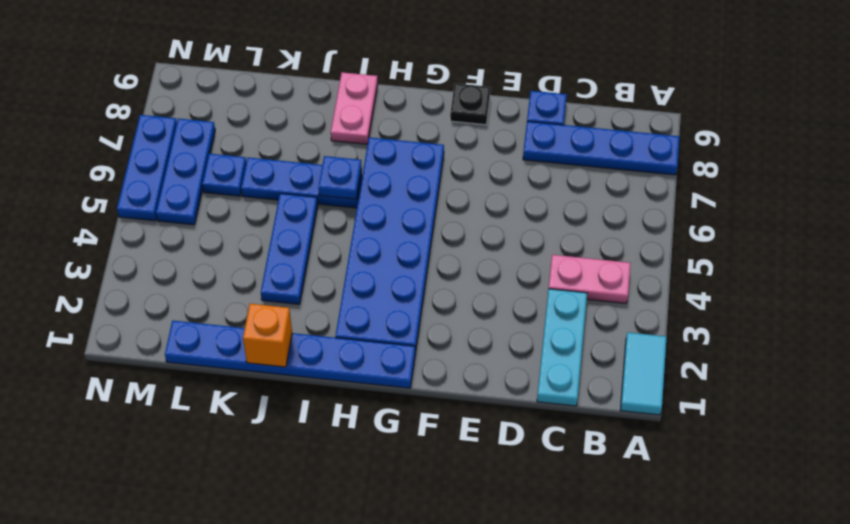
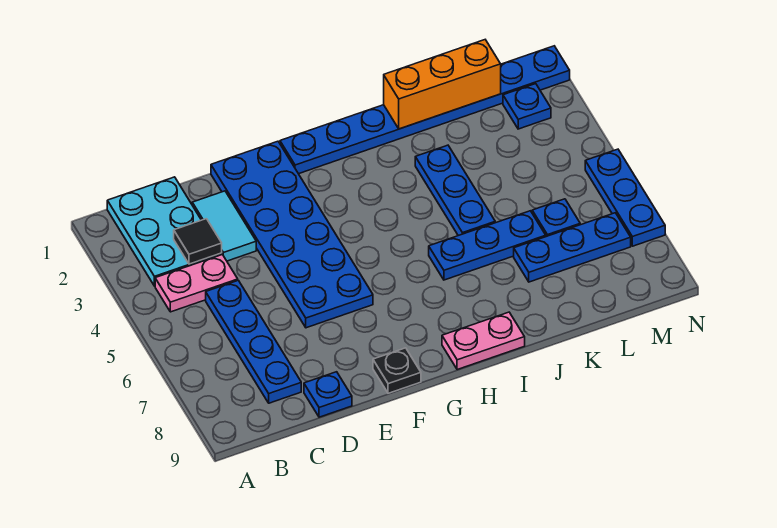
cyan tile A1:A2 level 1 -> cyan tile D2:D3 level 1
blue plate A8:D8 level 1 -> blue plate C5:C8 level 1
cyan plate C1:C3 level 1 -> cyan plate B1:C3 level 1
none -> black tile C3 level 2
blue plate G1:L1 level 1 -> blue plate G1:N1 level 1
blue plate G2:H7 level 1 -> blue plate E1:F6 level 1
blue plate I6 level 2 -> blue plate M2 level 1
pink plate I8:I9 level 1 -> pink plate H9:I9 level 1
orange brick J1 level 2 -> orange brick J1:L1 level 2
blue plate M5:M7 level 1 -> blue plate K7:M7 level 1

